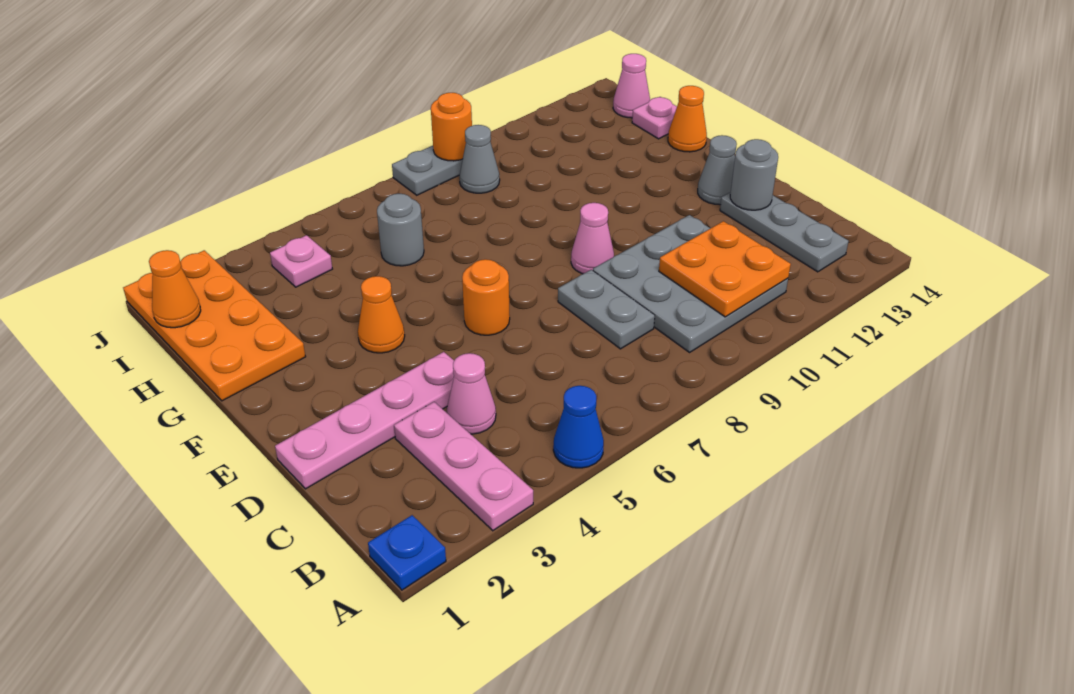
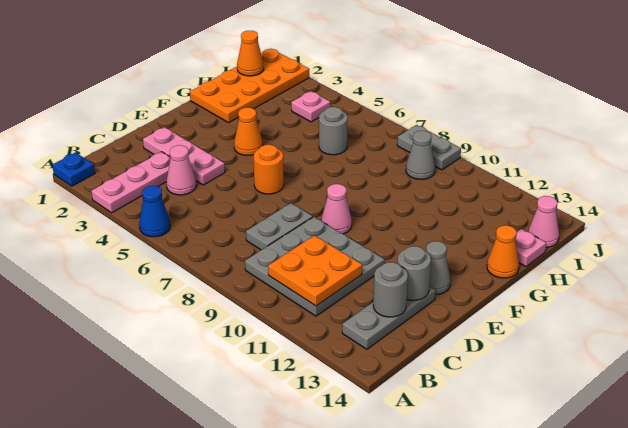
none -> grey round brick C13 level 2
pink plate D1:D4 level 1 -> pink plate D2:D4 level 1
orange round brick J9 level 2 -> none

